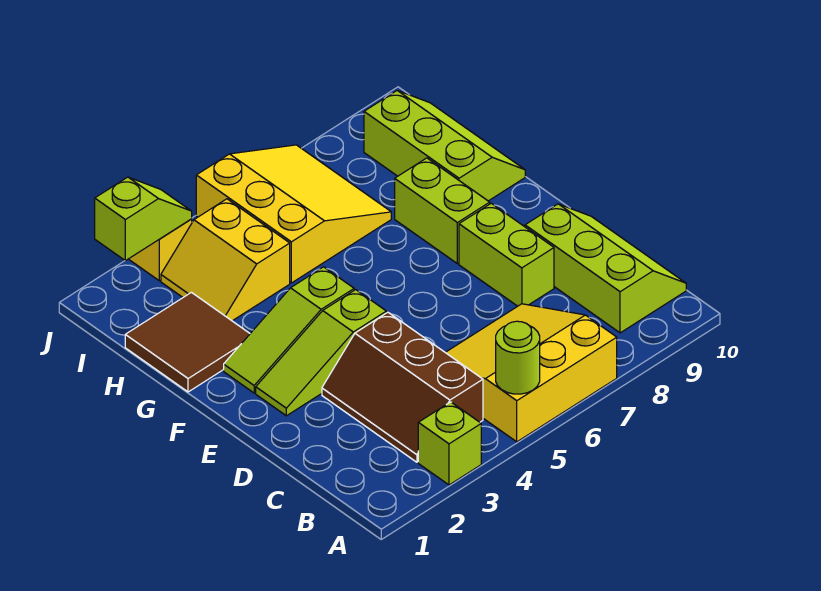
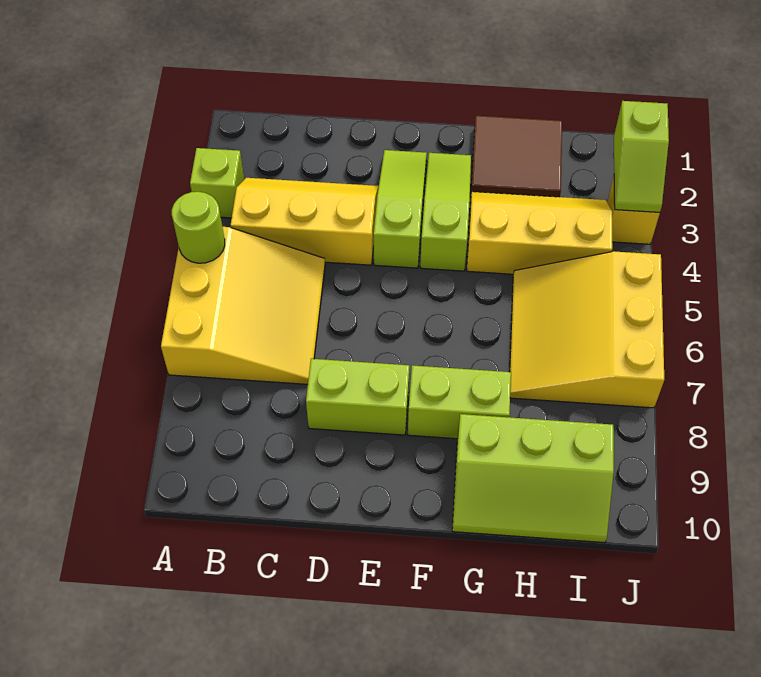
brown slope B3:D4 level 1 top 4 -> yellow slope B3:D4 level 1 top 4
lime slope B9:D10 level 1 top 9 -> none
yellow slope H3:I4 level 1 top 4 -> yellow slope G3:I4 level 1 top 4
yellow slope H5:J7 level 1 top 5 -> yellow slope H5:J7 level 1 top J

